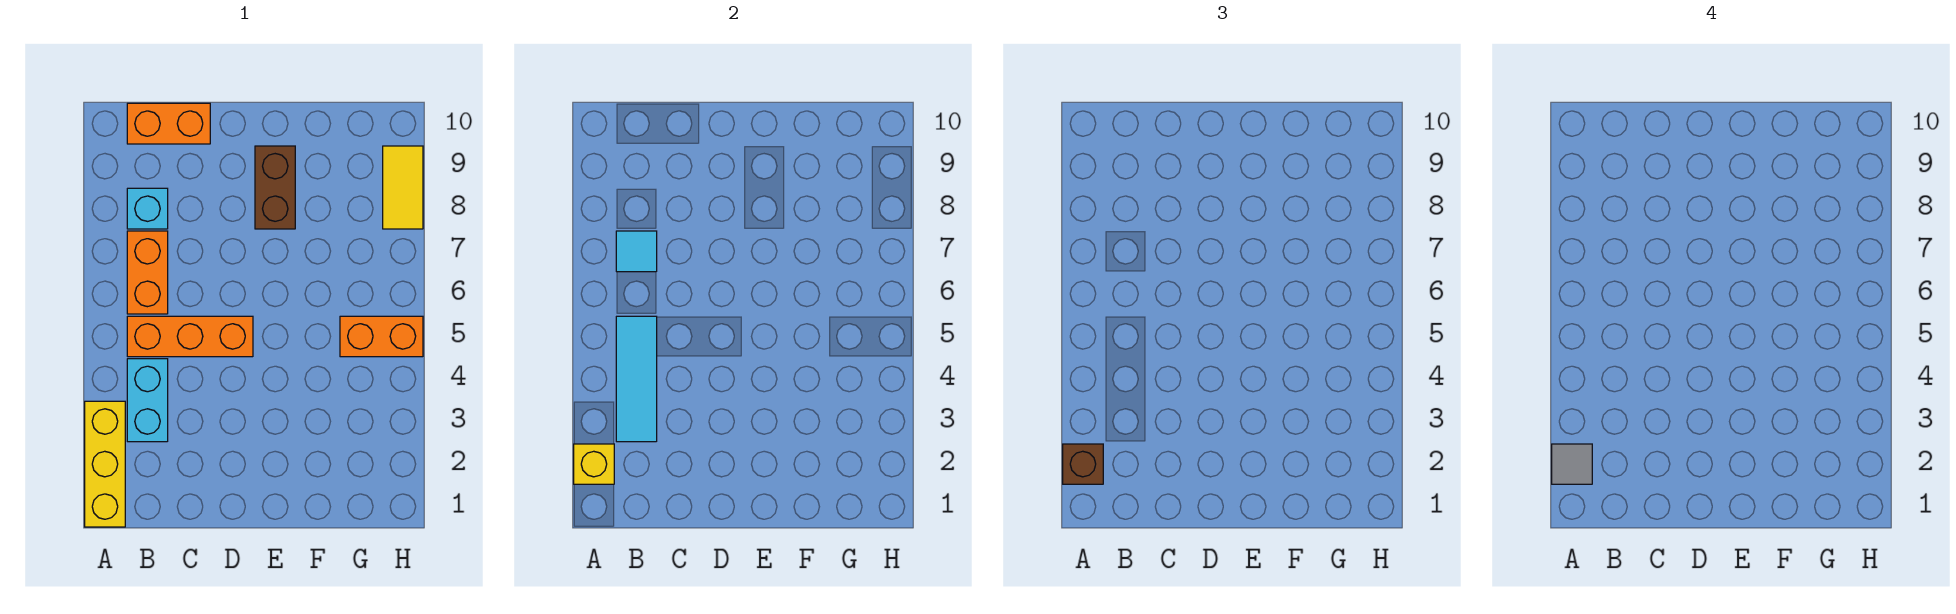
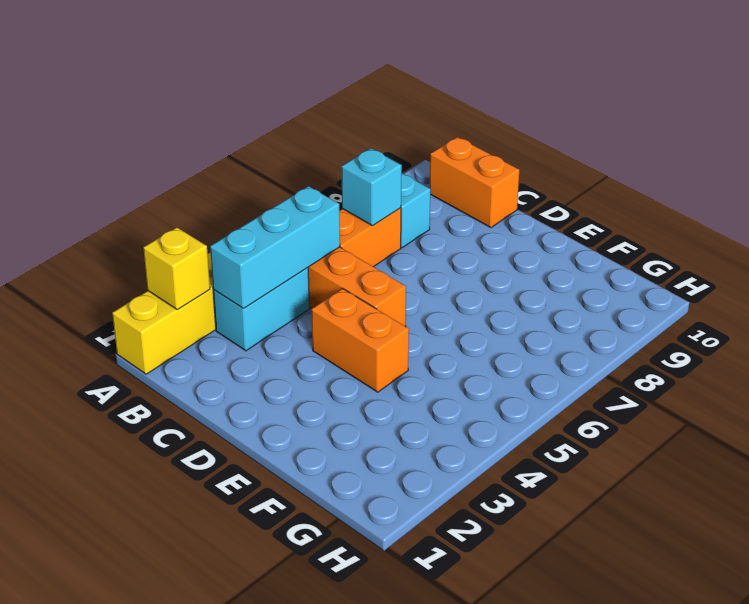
brown brick A2 level 3 -> none
grey tile A2 level 4 -> none
cyan tile B3:B5 level 2 -> cyan brick B3:B5 level 2
cyan tile B7 level 2 -> cyan brick B7 level 2
brown brick E8:E9 level 1 -> none
orange brick G5:H5 level 1 -> orange brick D4:E4 level 1
yellow tile H8:H9 level 1 -> none

